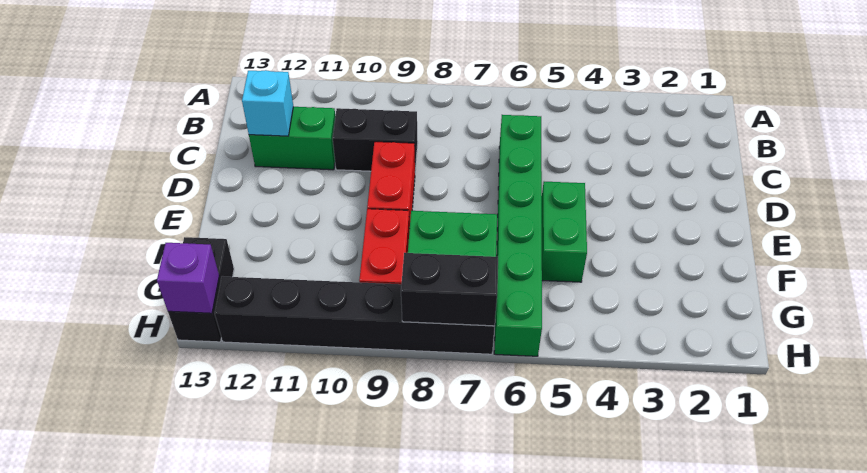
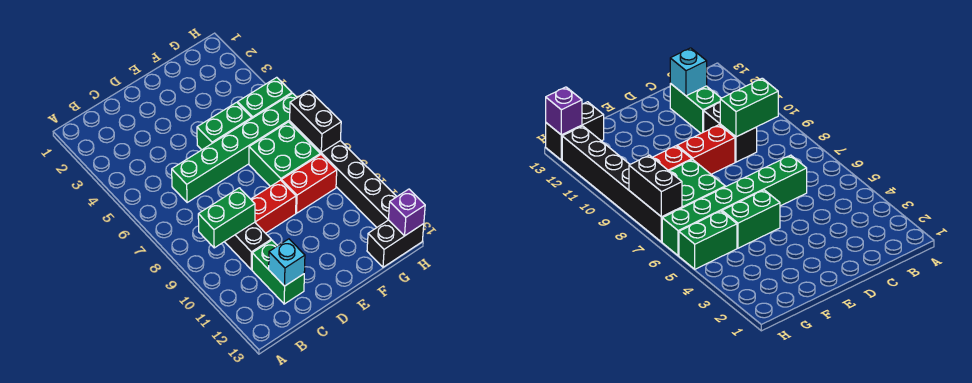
none -> green brick B9:C9 level 2
none -> green brick G5:H5 level 1

